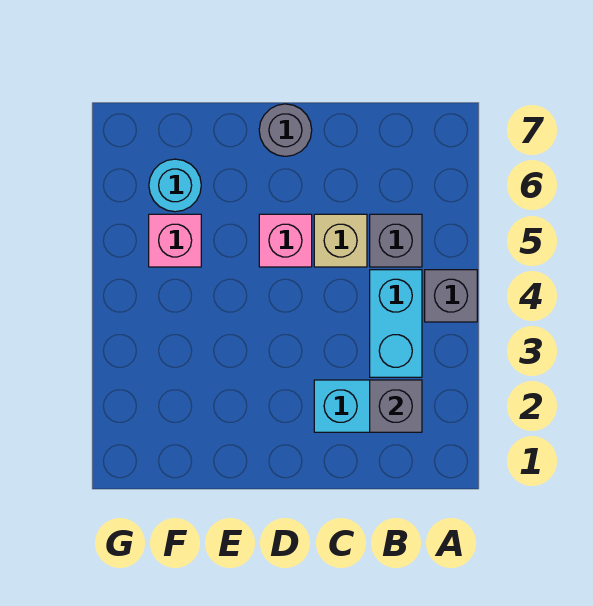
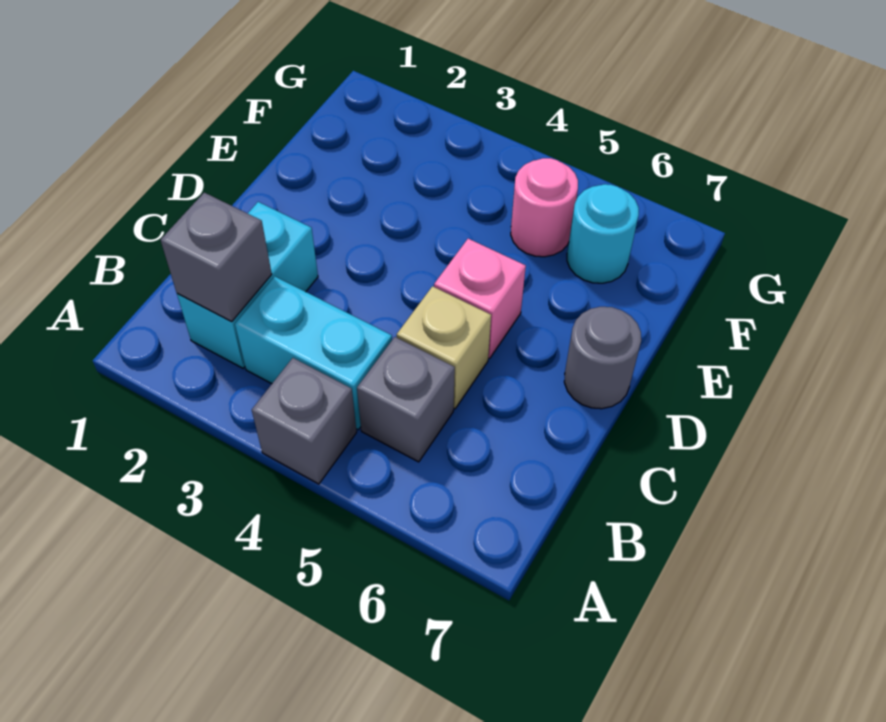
pink brick F5 level 1 -> pink round brick F5 level 1

